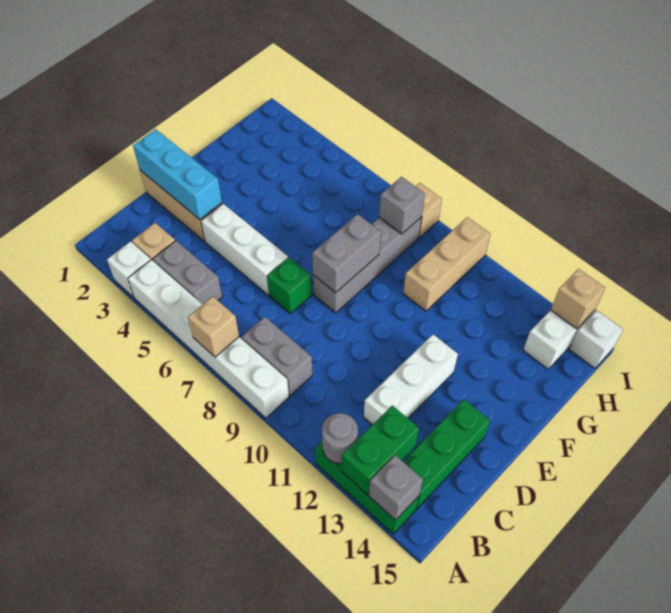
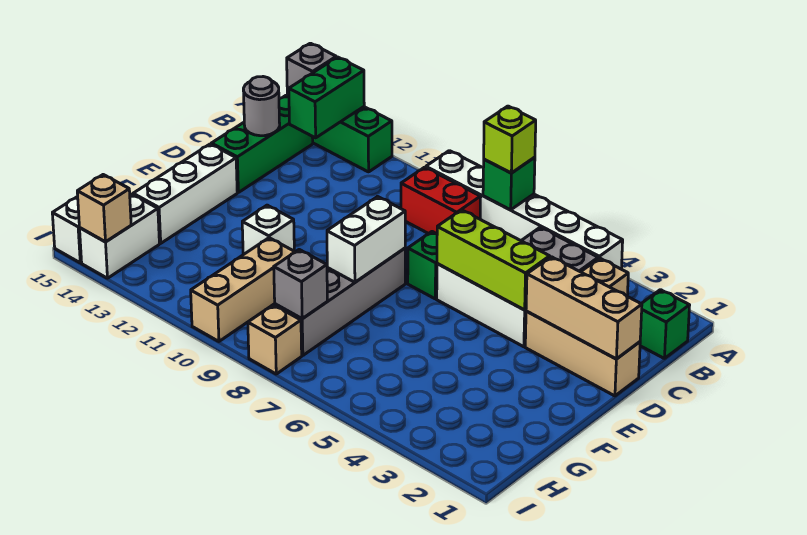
white brick A3 level 1 -> white brick F11 level 1
tan brick A7 level 2 -> green brick A7 level 2
none -> lime brick A7 level 3
grey round brick A12 level 2 -> grey round brick C14 level 2
none -> green brick B1 level 1
grey brick B8:B9 level 1 -> red brick B8:B9 level 1
white brick C12:E12 level 1 -> white brick E14:G14 level 1
cyan brick D1:D3 level 2 -> tan brick D1:D3 level 2
none -> lime brick D4:D6 level 2
grey brick E8:F8 level 2 -> white brick E8:F8 level 2

